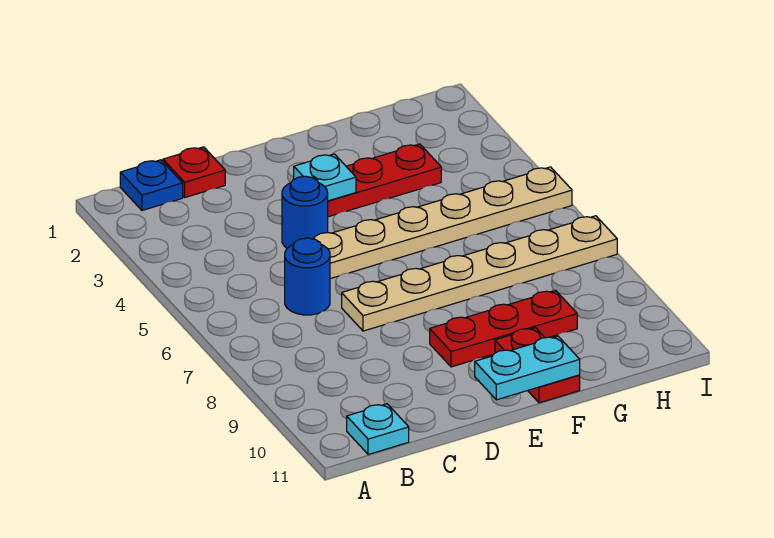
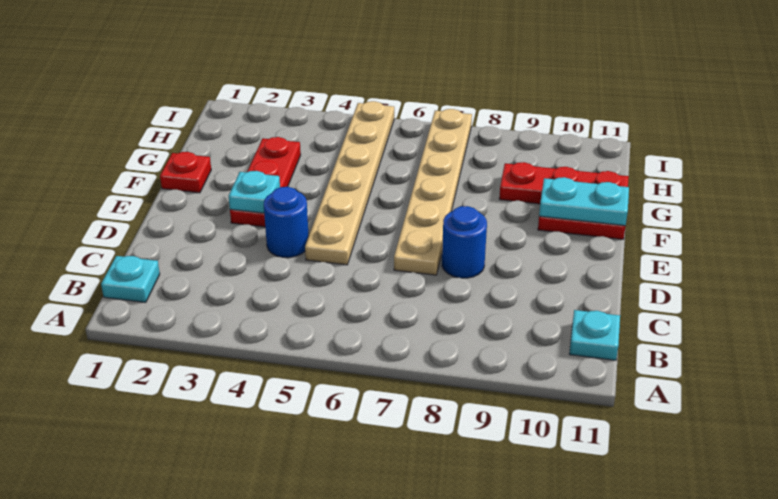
blue plate B1 level 1 -> cyan plate B1 level 1
red plate C1 level 1 -> red plate F1 level 1
blue round brick C6 level 1 -> blue round brick D8 level 1
red plate E9:G9 level 1 -> red plate G9:G11 level 1
cyan plate E11:F11 level 2 -> cyan plate F10:F11 level 2

